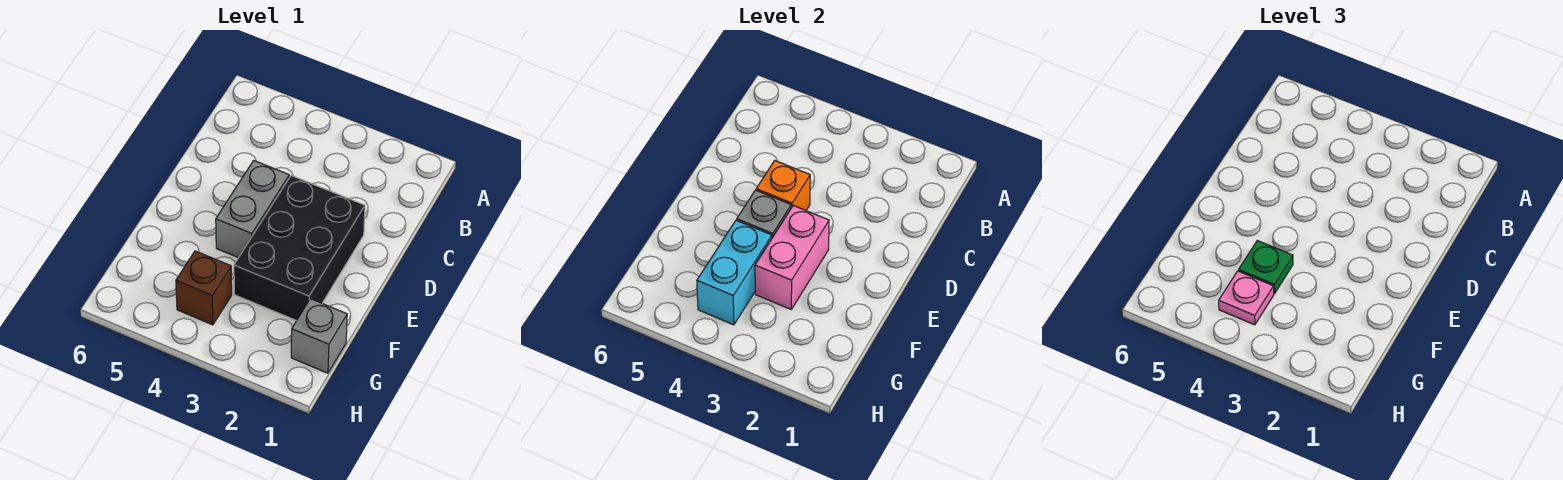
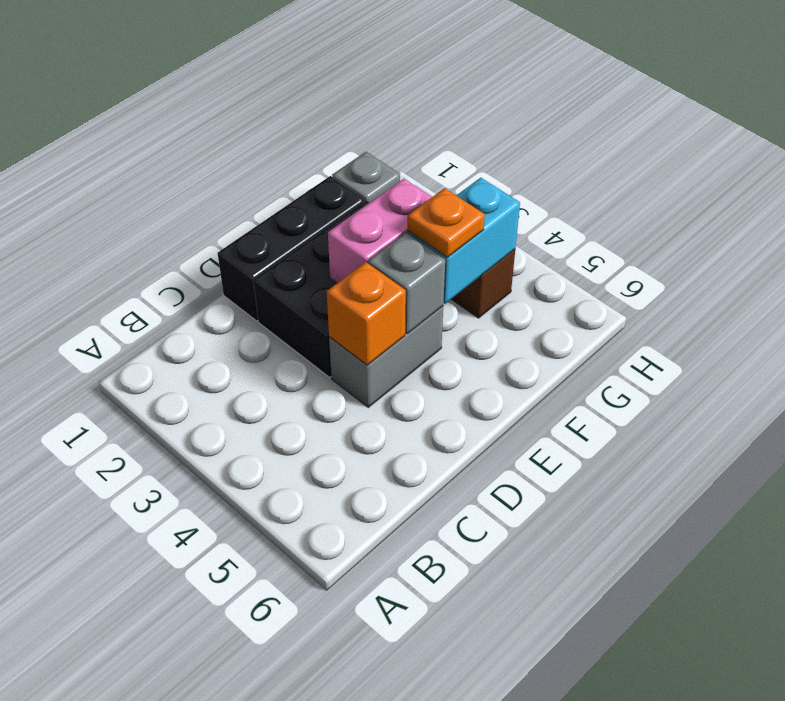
none -> black brick D1:F1 level 1
green plate F4 level 3 -> orange plate F4 level 3
pink plate G4 level 3 -> none

